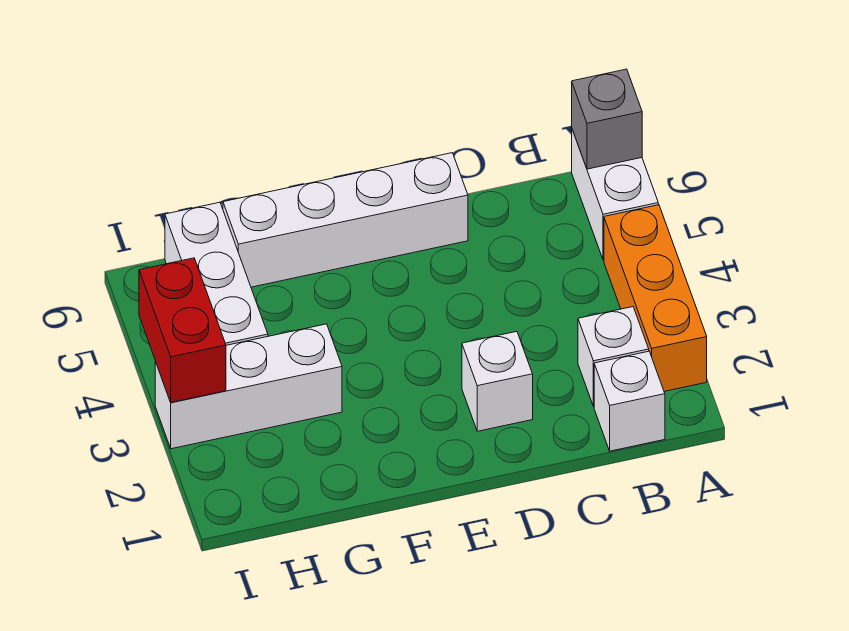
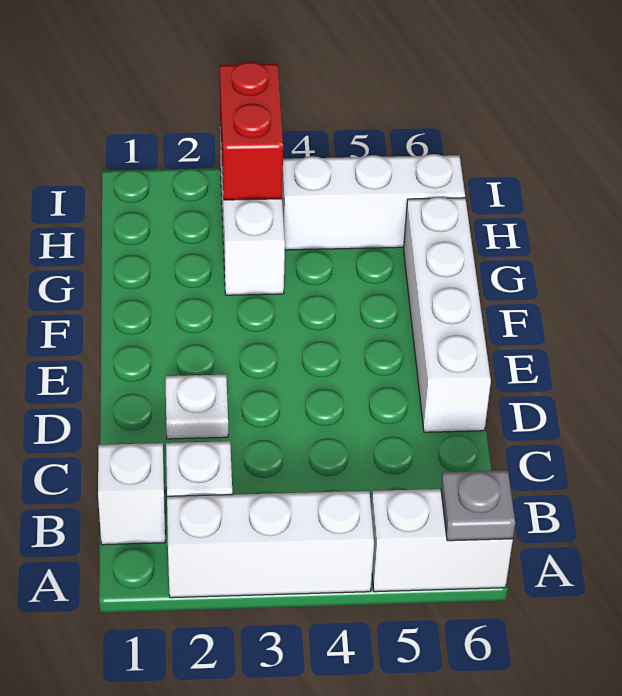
orange brick A2:A4 level 1 -> white brick A2:A4 level 1
grey brick A6 level 2 -> grey plate A6 level 2
white brick D2 level 1 -> white plate D2 level 1
red brick I3:I4 level 2 -> red brick H3:I3 level 2

